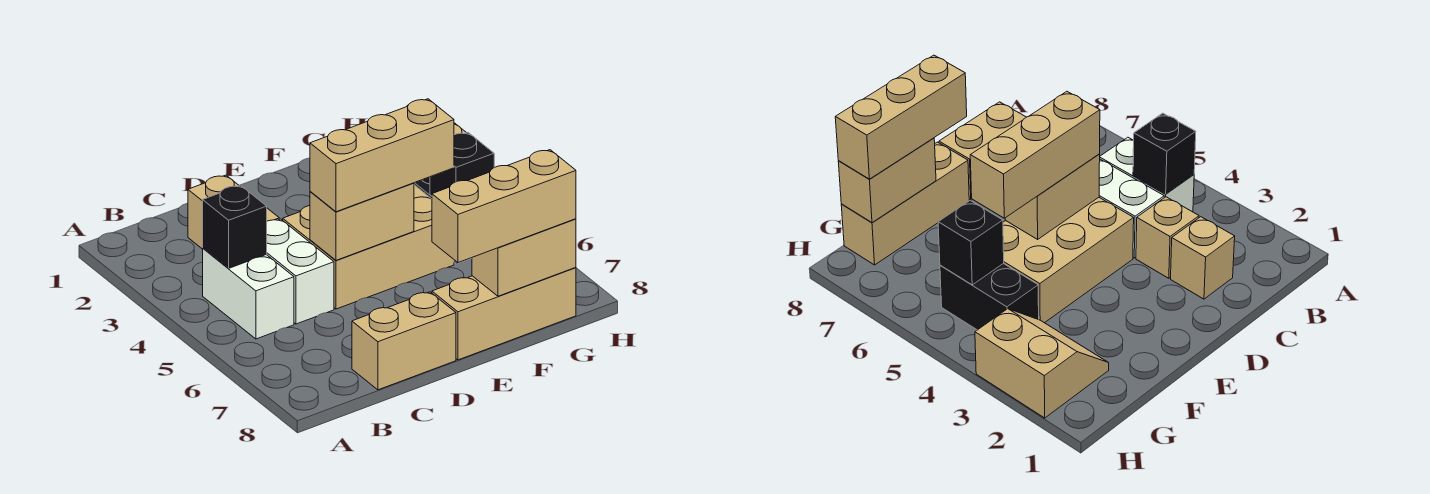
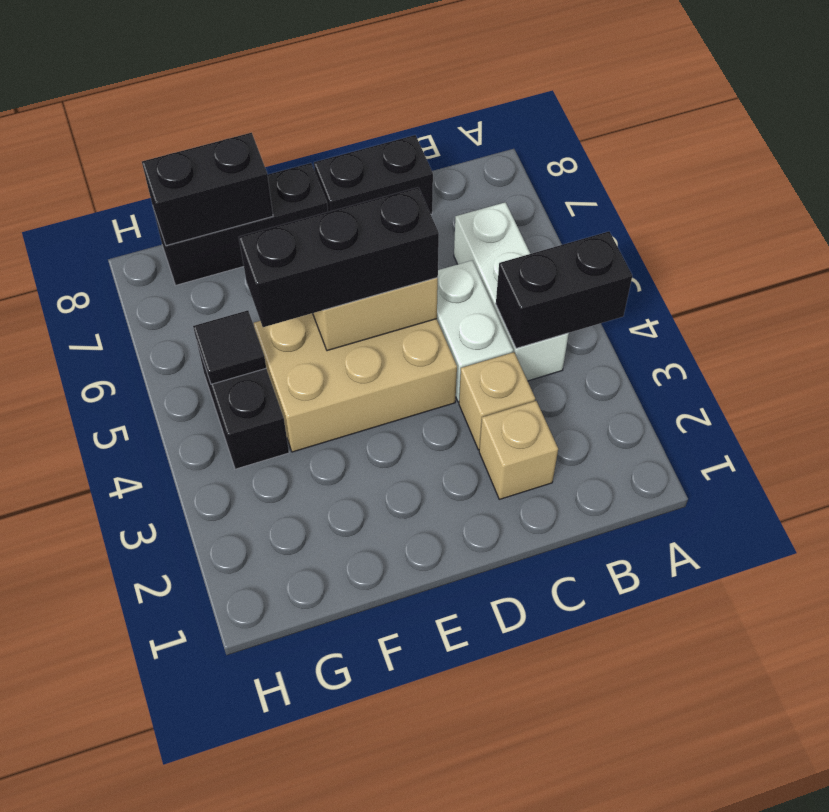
white brick B4:B5 level 1 -> white brick B4:B6 level 1
black brick B4 level 2 -> black brick A4:B4 level 2
tan brick C8:D8 level 1 -> black brick C8:D8 level 1
tan brick D5:F5 level 3 -> black brick D5:F5 level 3
tan brick E8:G8 level 1 -> black brick E8:G8 level 1
tan brick E8:G8 level 3 -> none
tan brick F8:G8 level 2 -> black brick F8:G8 level 2
tan slope G2:H3 level 1 top H -> none
black brick G5 level 2 -> black tile G5 level 2

